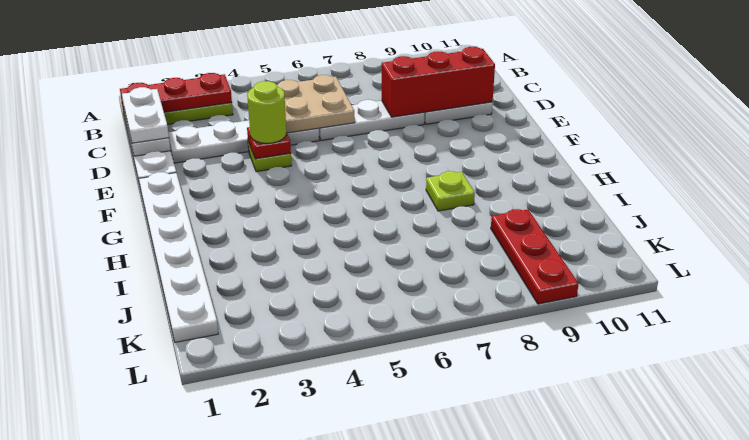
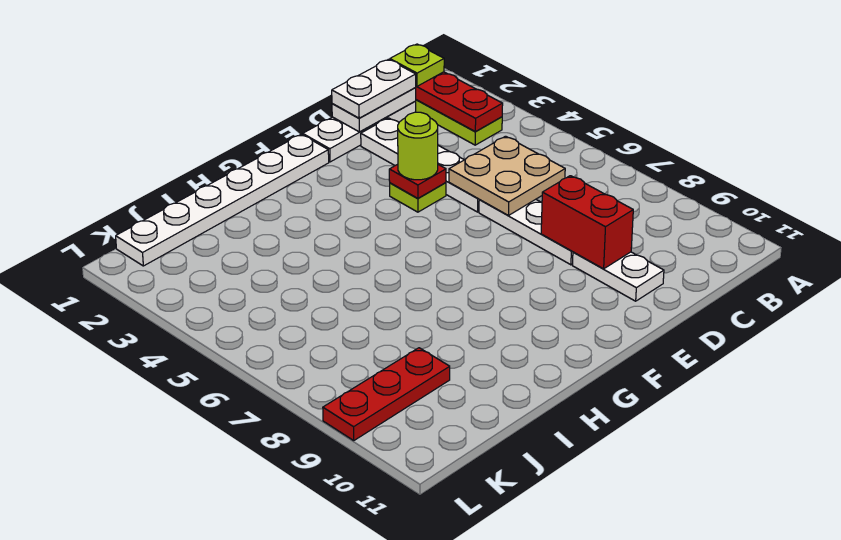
red brick D8:D10 level 2 -> red brick D8:D9 level 2
lime plate H8 level 1 -> lime plate B1 level 3

